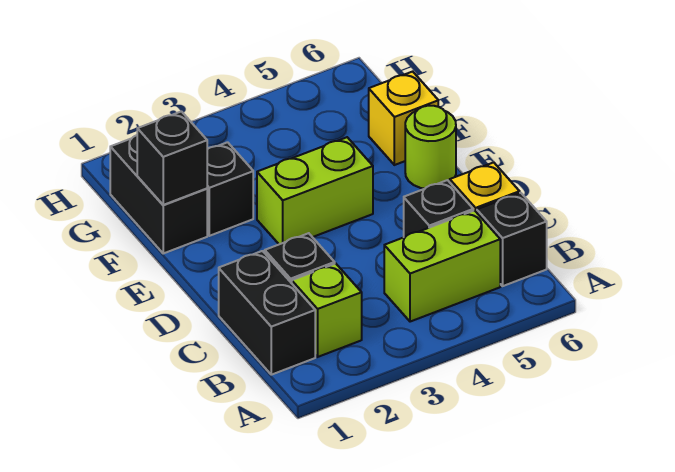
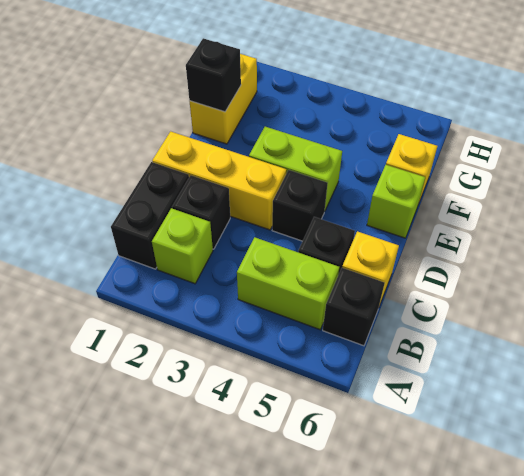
none -> yellow brick D1:D3 level 1
lime round brick E6 level 1 -> lime brick E6 level 1
black brick F1:G1 level 1 -> yellow brick F1:G1 level 1
black brick F2 level 1 -> black brick D4 level 1

